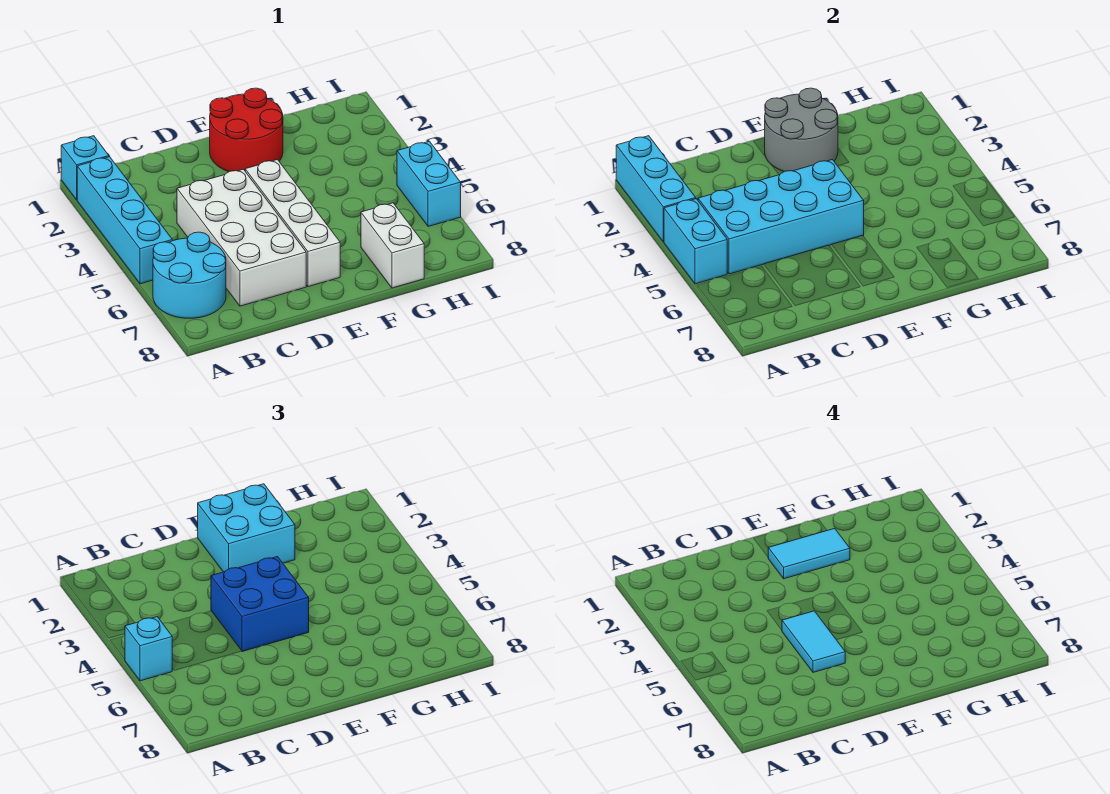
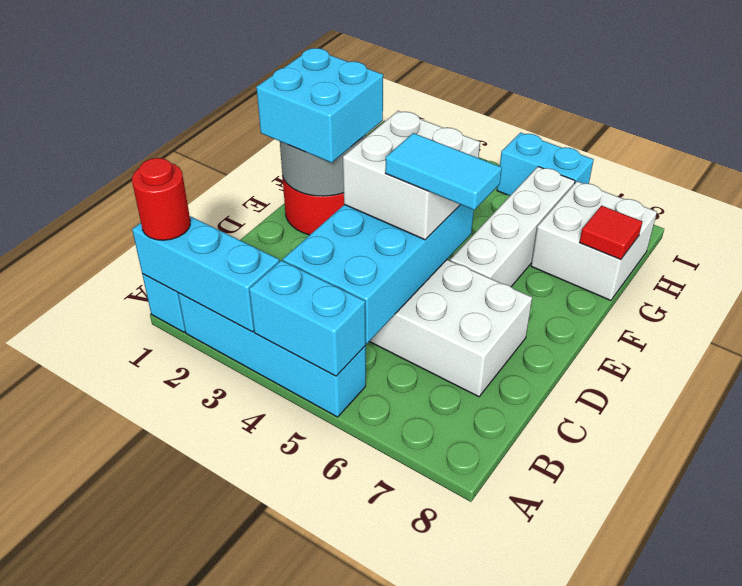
none -> red round brick A1 level 3
cyan brick A5 level 3 -> none
cyan round brick A6:B7 level 1 -> none
blue brick D4:E5 level 3 -> white brick D4:E5 level 3
cyan tile E2:F2 level 4 -> none
white brick E4:E7 level 1 -> white brick E6:H6 level 1
white brick G7:G8 level 1 -> white brick G7:H8 level 1
none -> red tile G8 level 2

